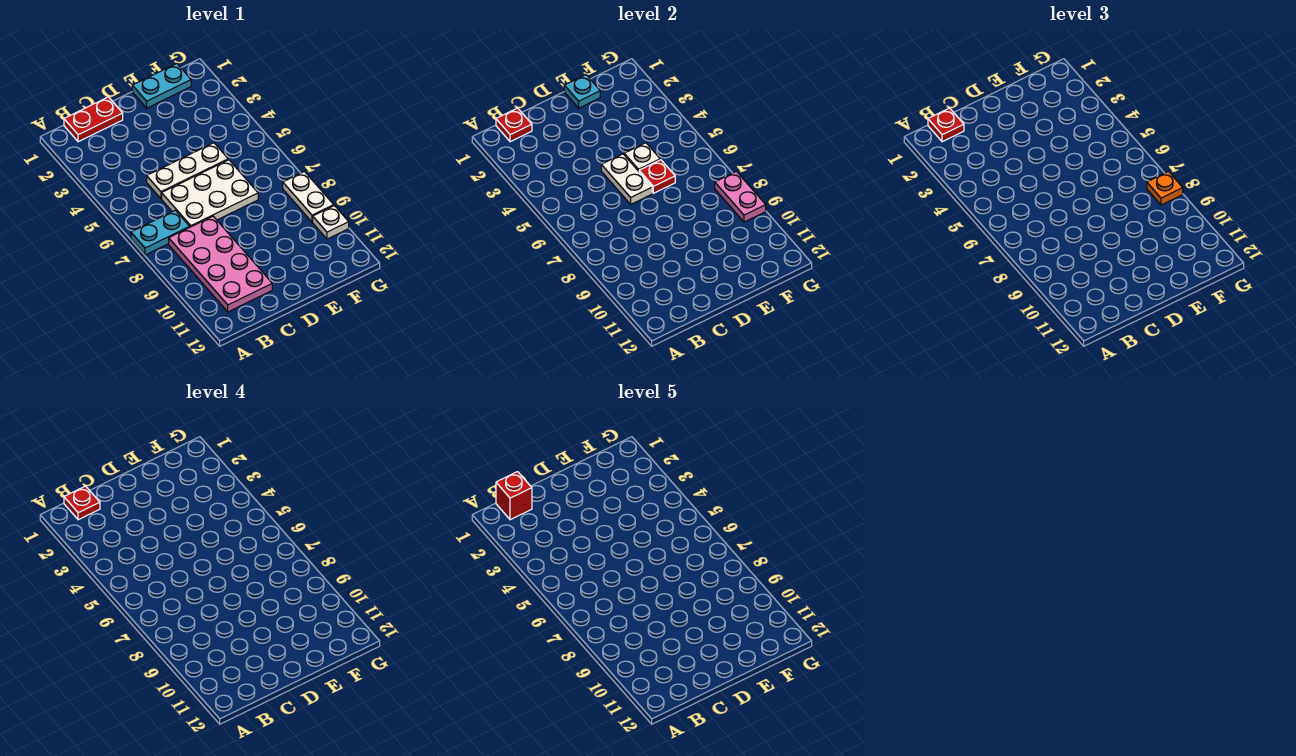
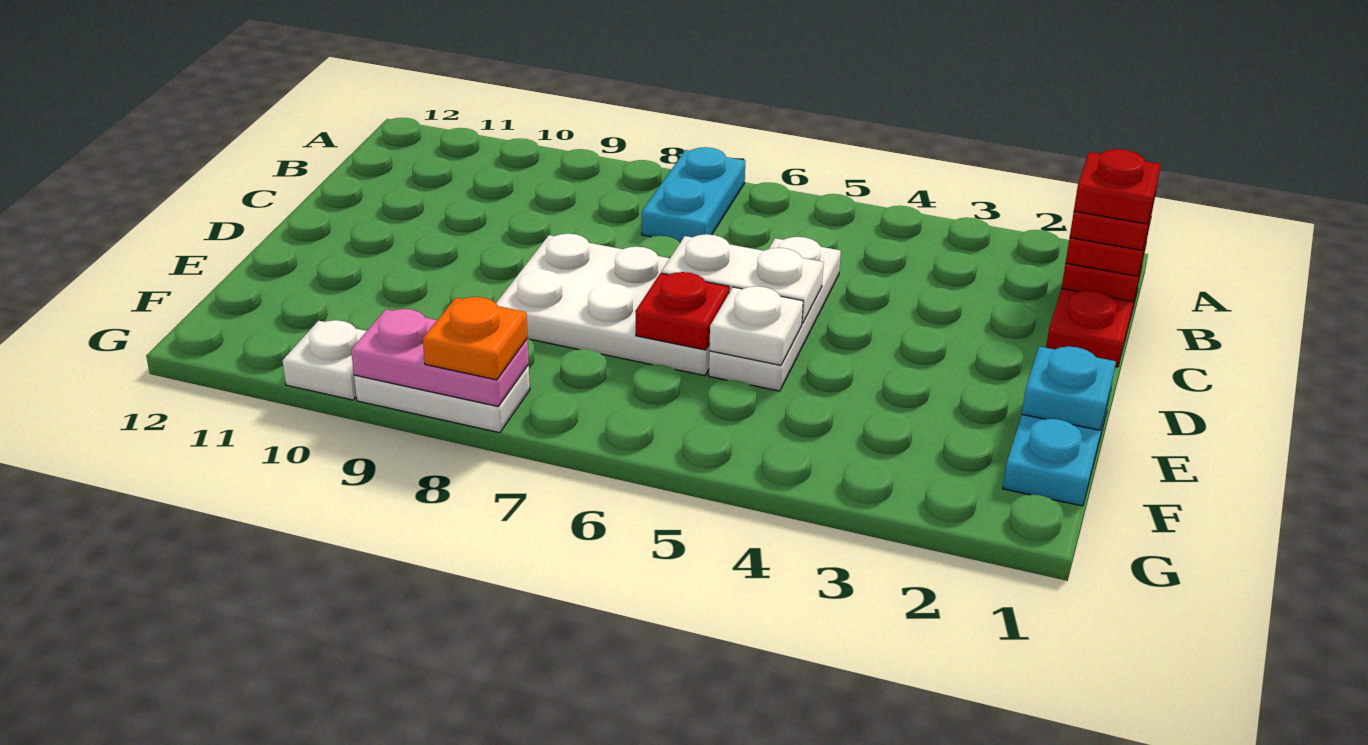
red brick B1 level 5 -> red plate B1 level 5
pink plate B8:C11 level 1 -> none
white plate C6:E7 level 1 -> white plate D6:E8 level 1

